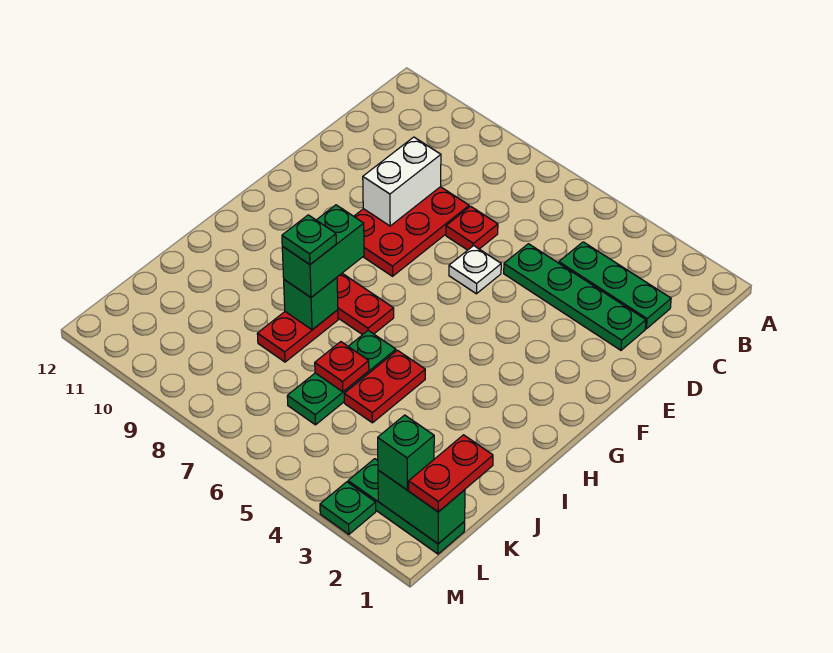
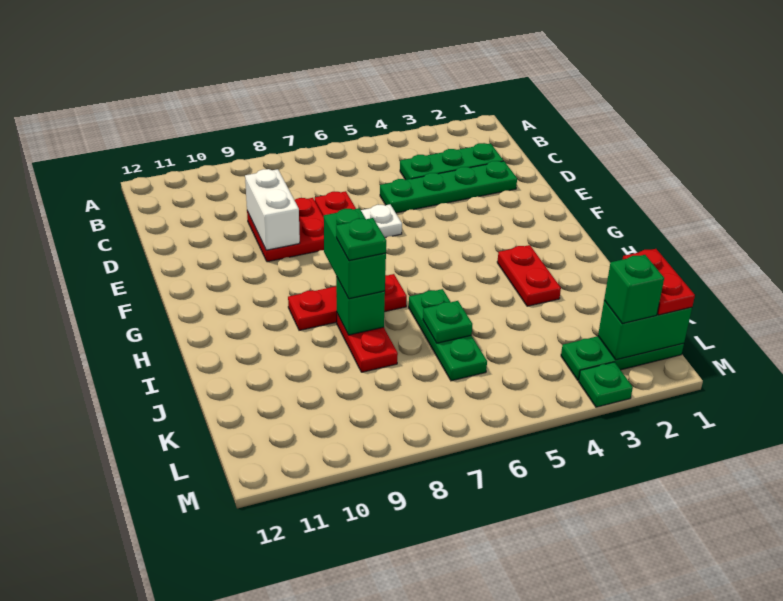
red plate D8:F9 level 1 -> red plate D8:E9 level 1
red plate I5:J5 level 1 -> red plate H3:I3 level 1
red plate J6 level 2 -> green plate J6 level 2

